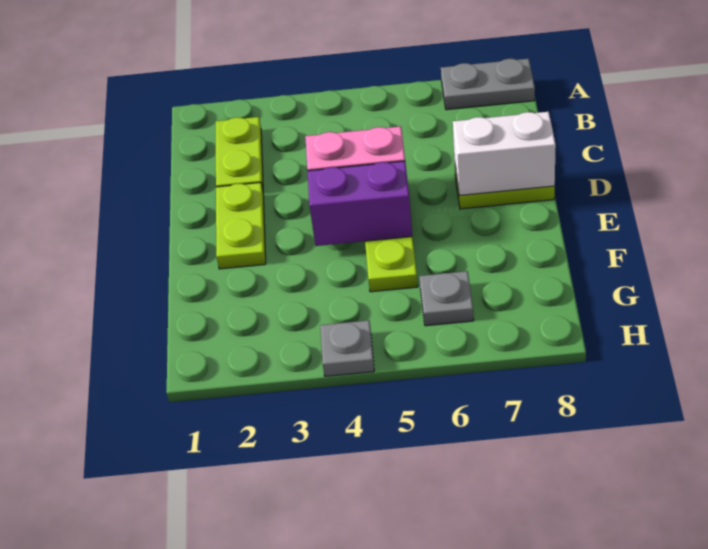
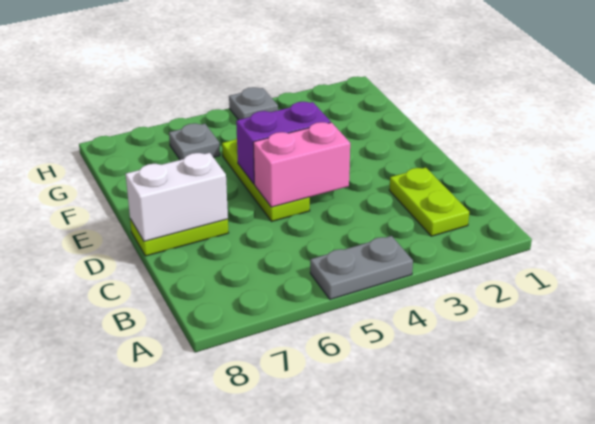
grey plate A7:A8 level 1 -> grey plate A4:A5 level 1
lime plate D2:E2 level 1 -> none

